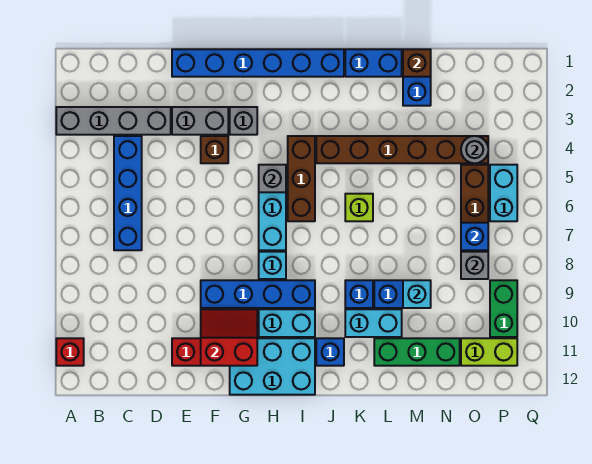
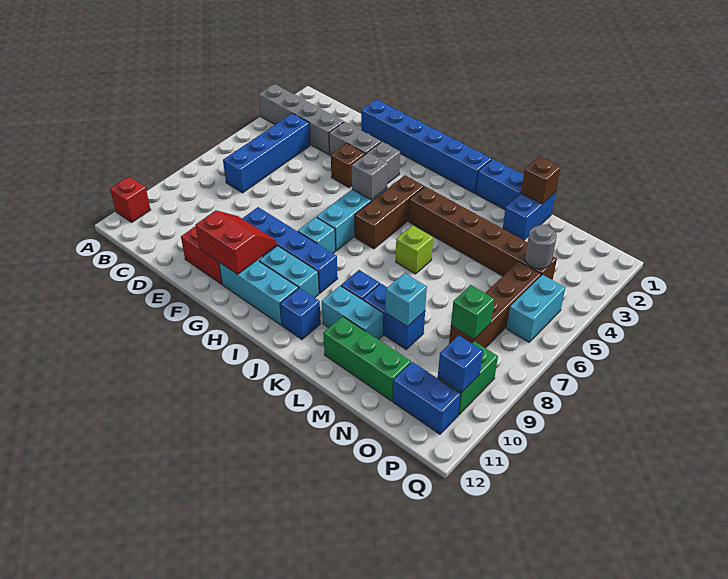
cyan brick G11:I12 level 1 -> cyan brick G11:I11 level 1
blue brick O7 level 2 -> blue brick P10 level 2
grey brick O8 level 2 -> green brick O8 level 2
lime brick O11:P11 level 1 -> blue brick O11:P11 level 1

